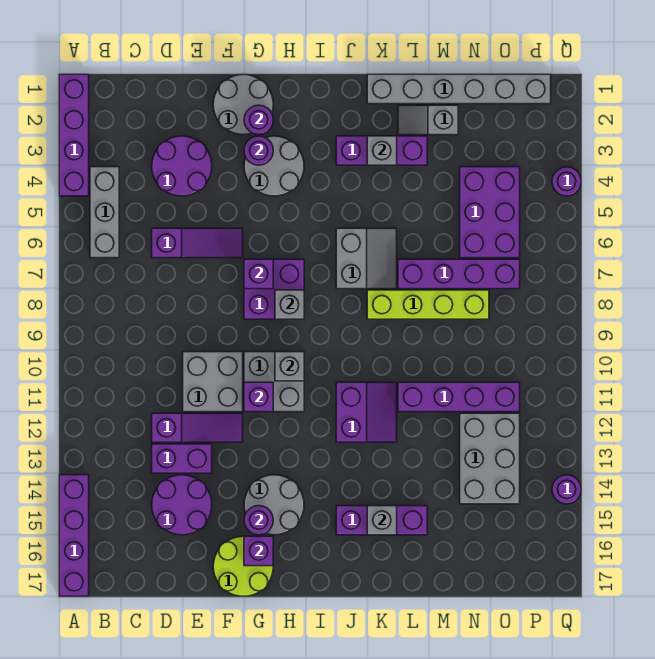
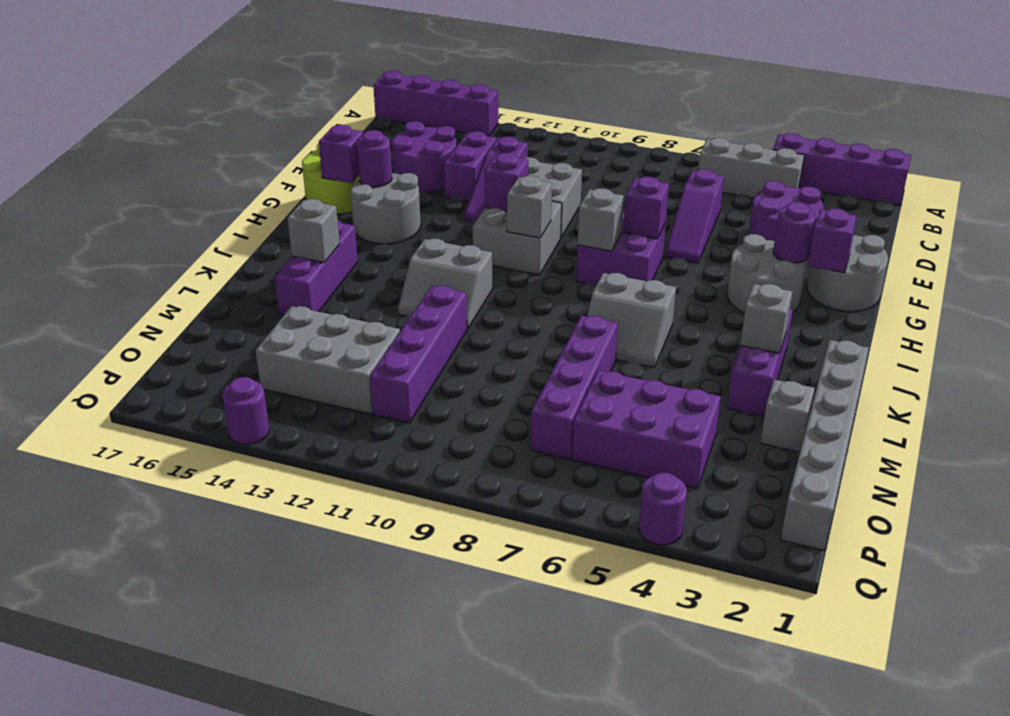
purple round brick G2 level 2 -> purple brick G2 level 2
purple slope J11:K12 level 1 top J -> grey slope J11:K12 level 1 top J
lime brick K8:N8 level 1 -> none

